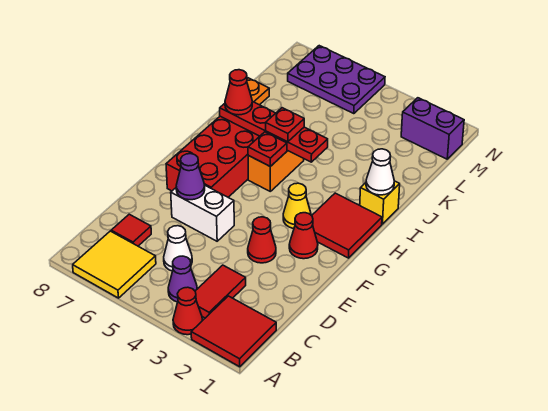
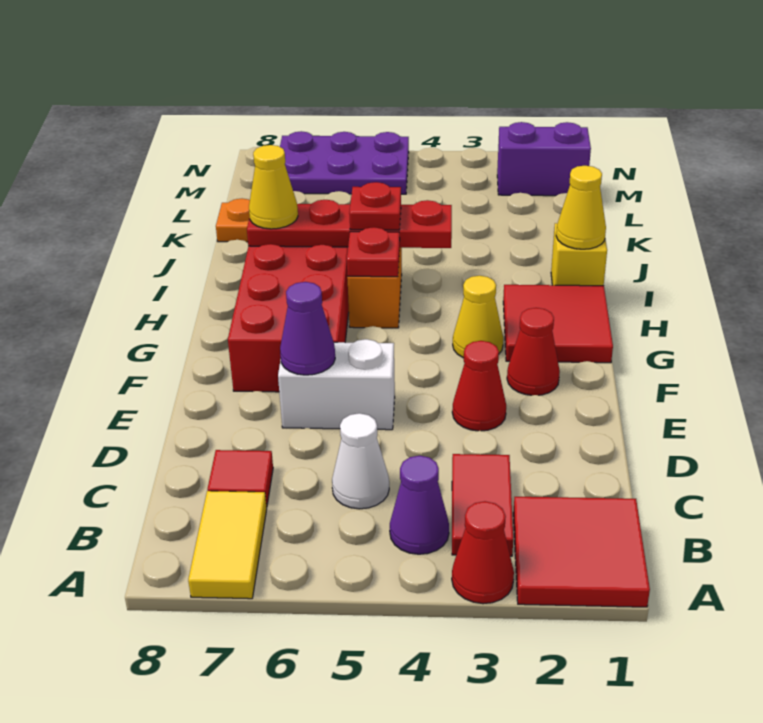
yellow tile A6:B7 level 1 -> yellow tile A7:B7 level 1
white cone I1 level 2 -> yellow cone I1 level 2
red cone I7 level 3 -> yellow cone I7 level 3

